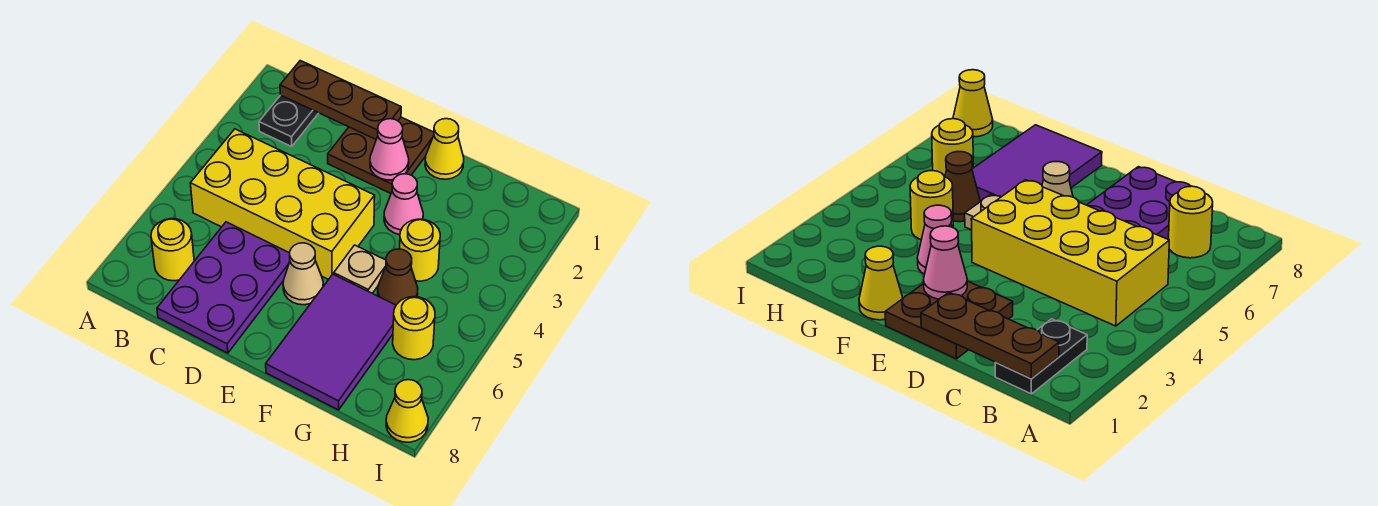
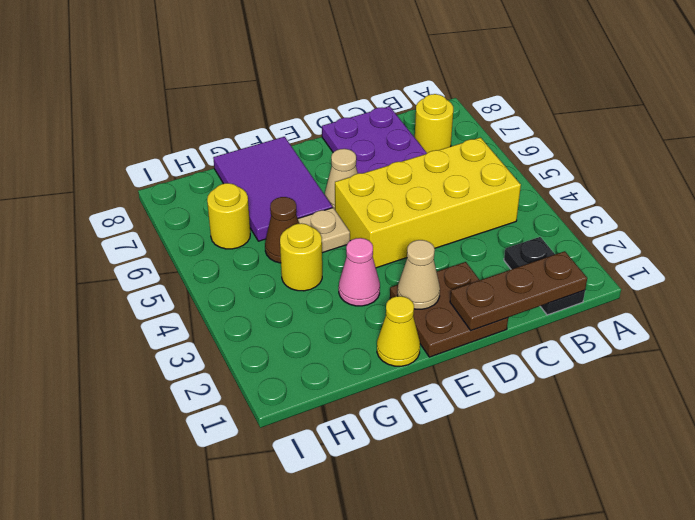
pink cone E2 level 2 -> tan cone E2 level 2
yellow cone I8 level 1 -> none

